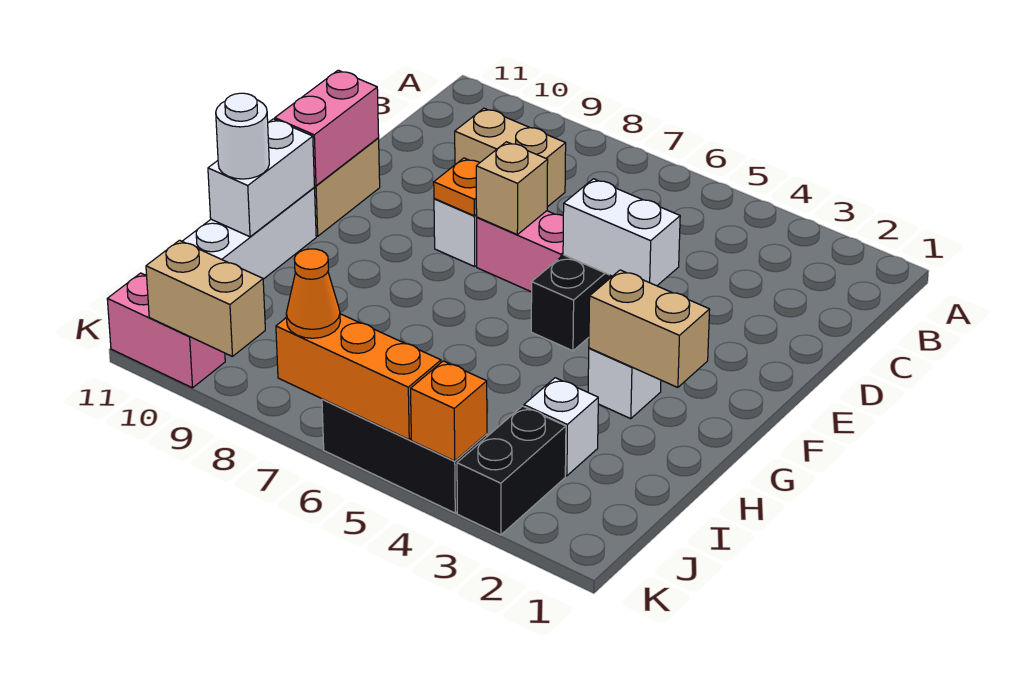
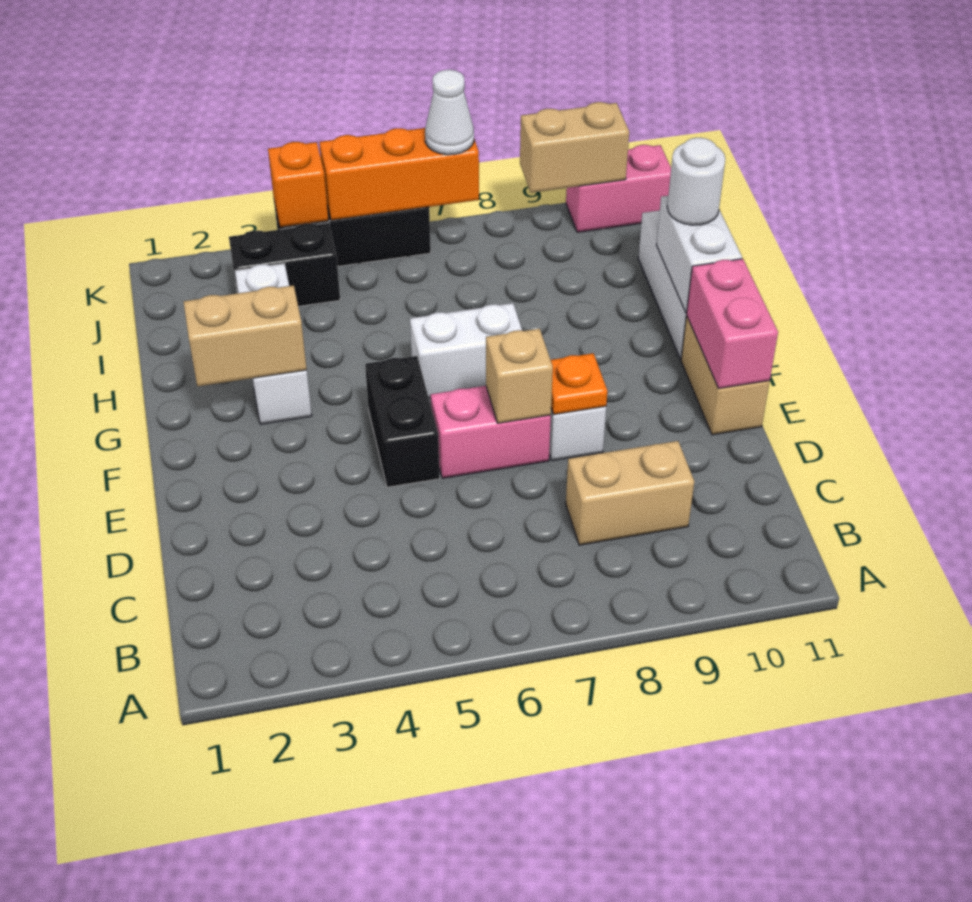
white brick E4:E5 level 2 -> white brick G6:G7 level 1
black brick J3:K3 level 1 -> black brick J3:J4 level 1
orange cone K7 level 3 -> white cone K7 level 3

